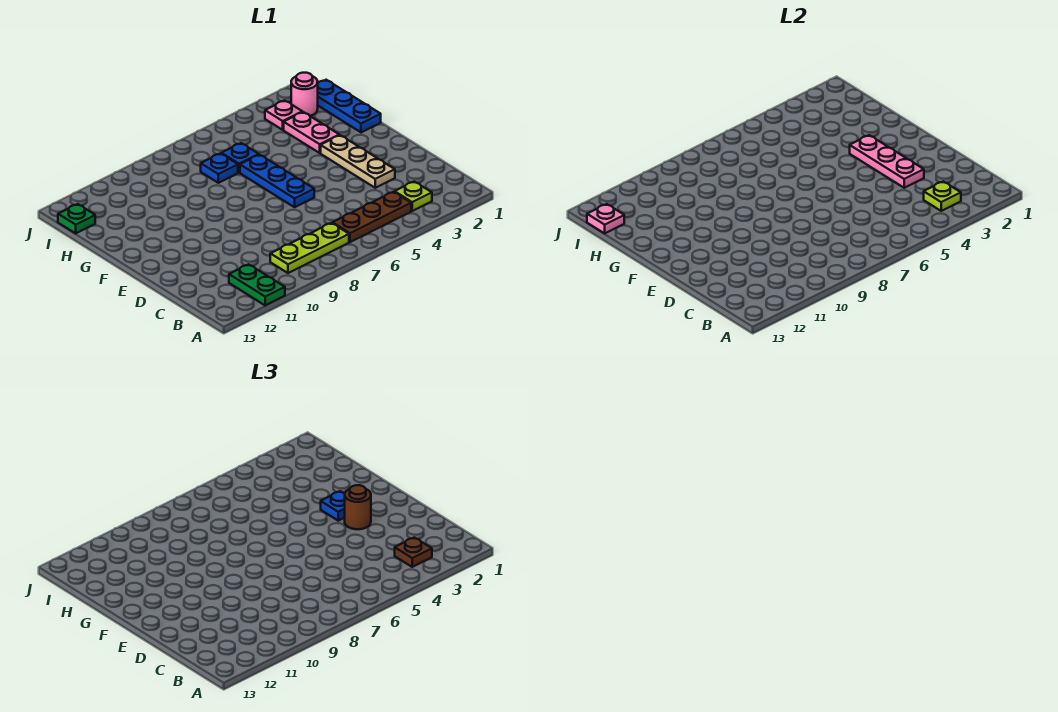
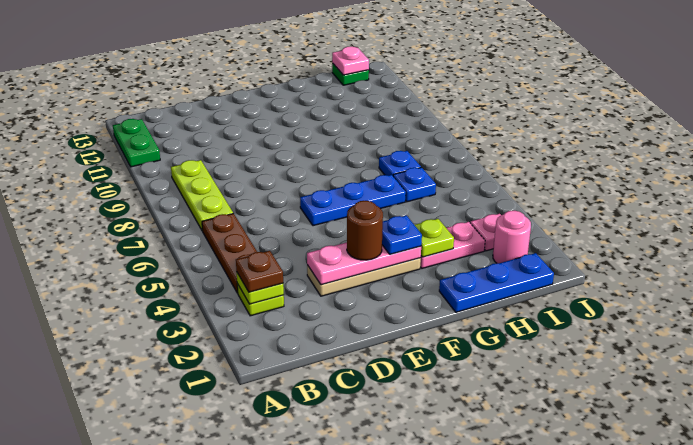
green plate A11:B11 level 1 -> green plate A11:A12 level 1
none -> lime plate G3 level 2

